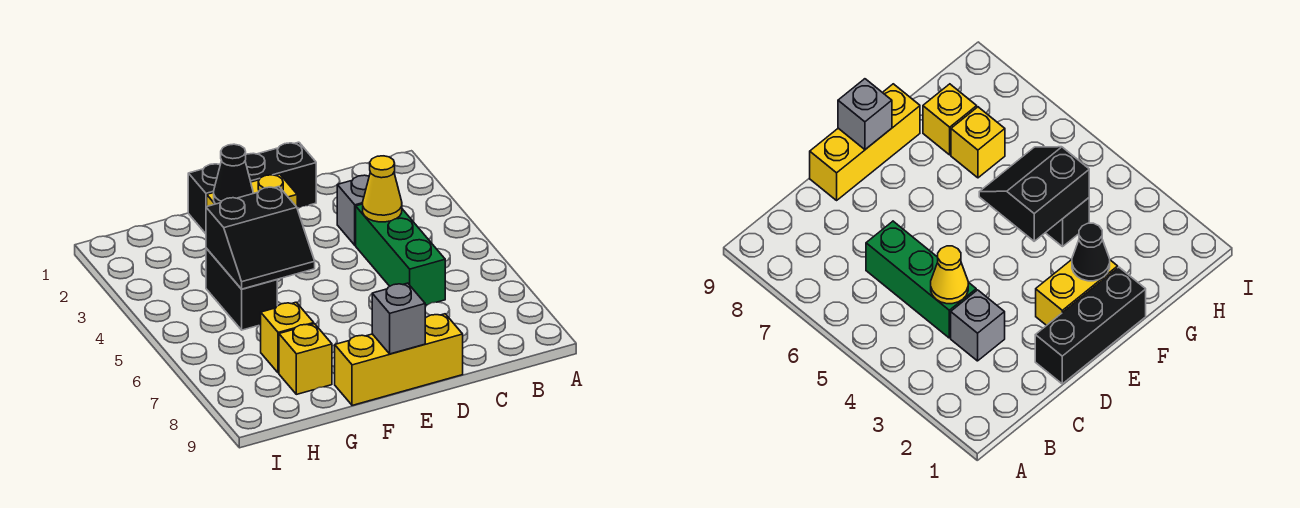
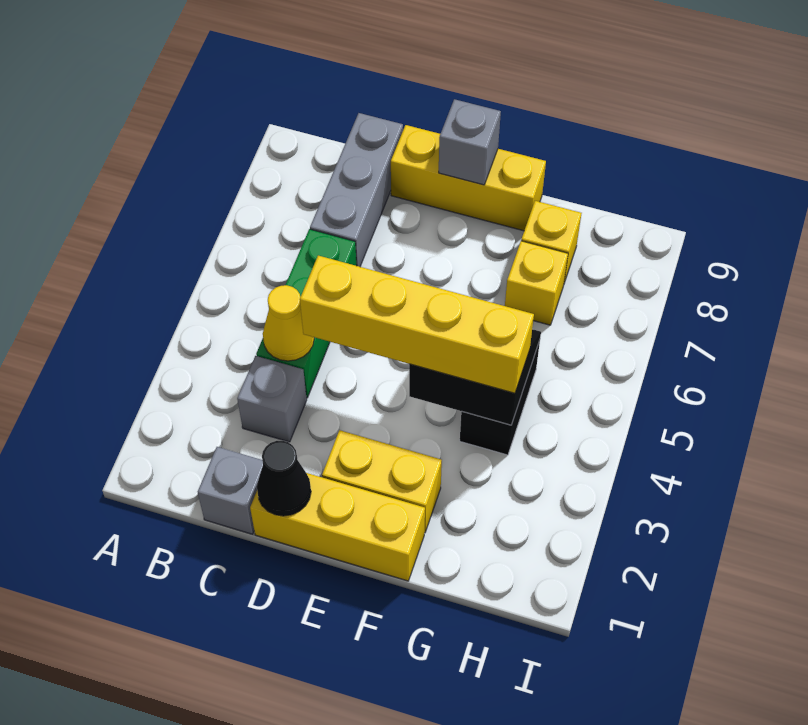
none -> grey brick C1 level 1
none -> grey brick C7:C9 level 1
black brick D1:F1 level 1 -> yellow brick D1:F1 level 1
none -> yellow brick D4:G4 level 3
black cone F2 level 2 -> black cone D1 level 2

